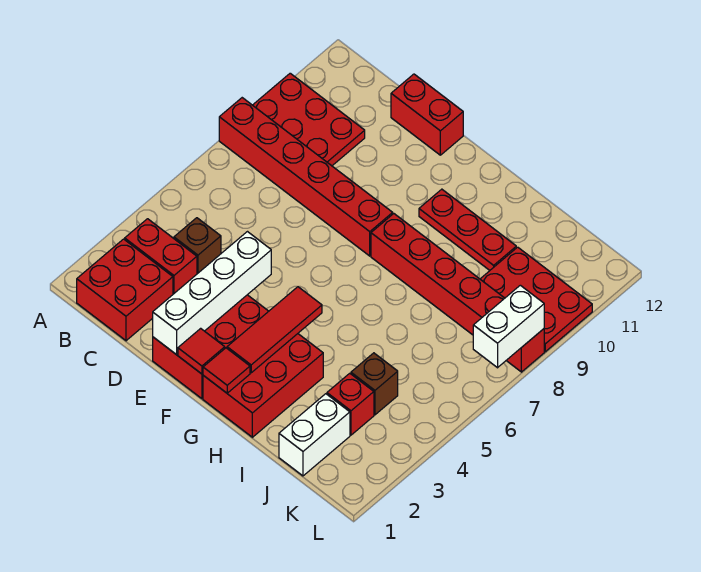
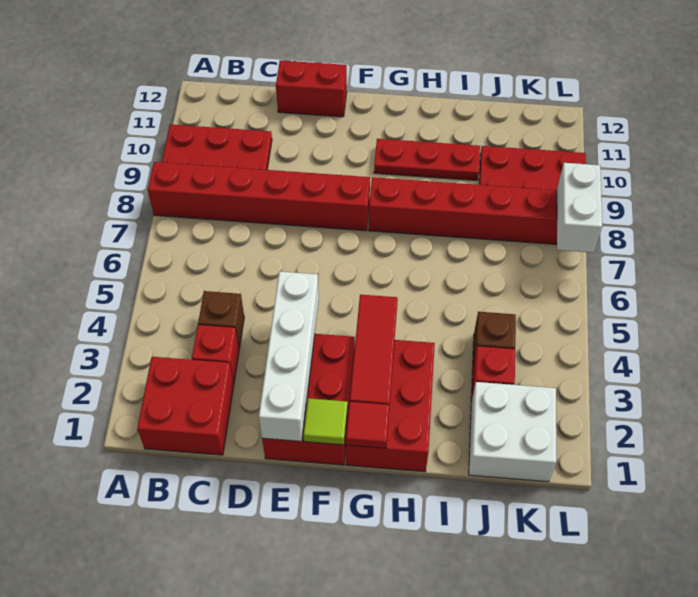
red brick B3:C3 level 1 -> red brick C3 level 1
red tile F1 level 2 -> lime tile F1 level 2
white brick J1:J2 level 1 -> white brick J1:K2 level 1

